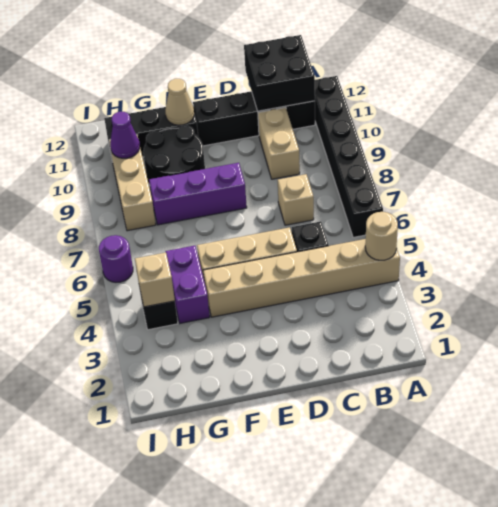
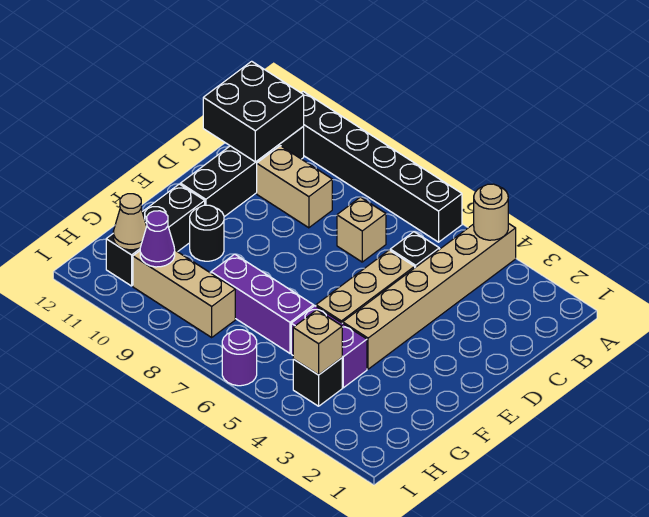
purple brick E8:G8 level 1 -> purple brick G6:G8 level 1
black round brick F9:G10 level 1 -> black round brick F10 level 1
tan cone F11 level 2 -> tan cone H11 level 2

